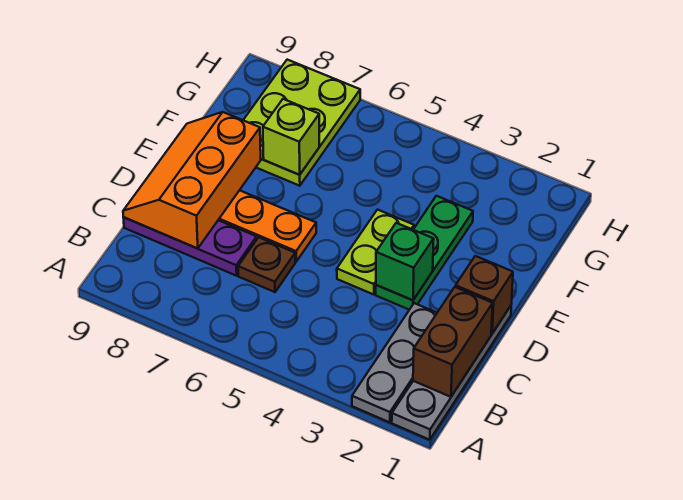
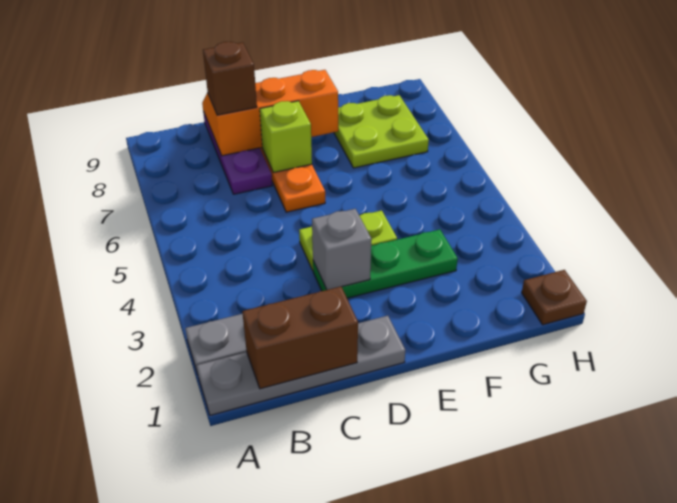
brown plate C6 level 1 -> brown plate H1 level 1
brown brick D1 level 2 -> brown brick C8 level 3
green brick D3 level 2 -> grey brick D3 level 2
lime plate F7:H8 level 1 -> lime plate F7:G8 level 1
lime brick F7 level 2 -> lime brick D7 level 2

